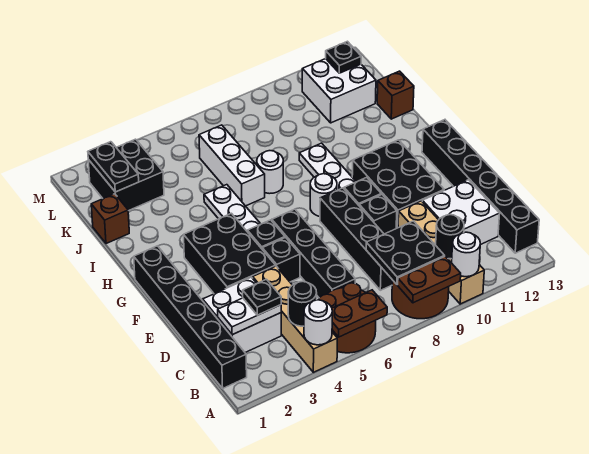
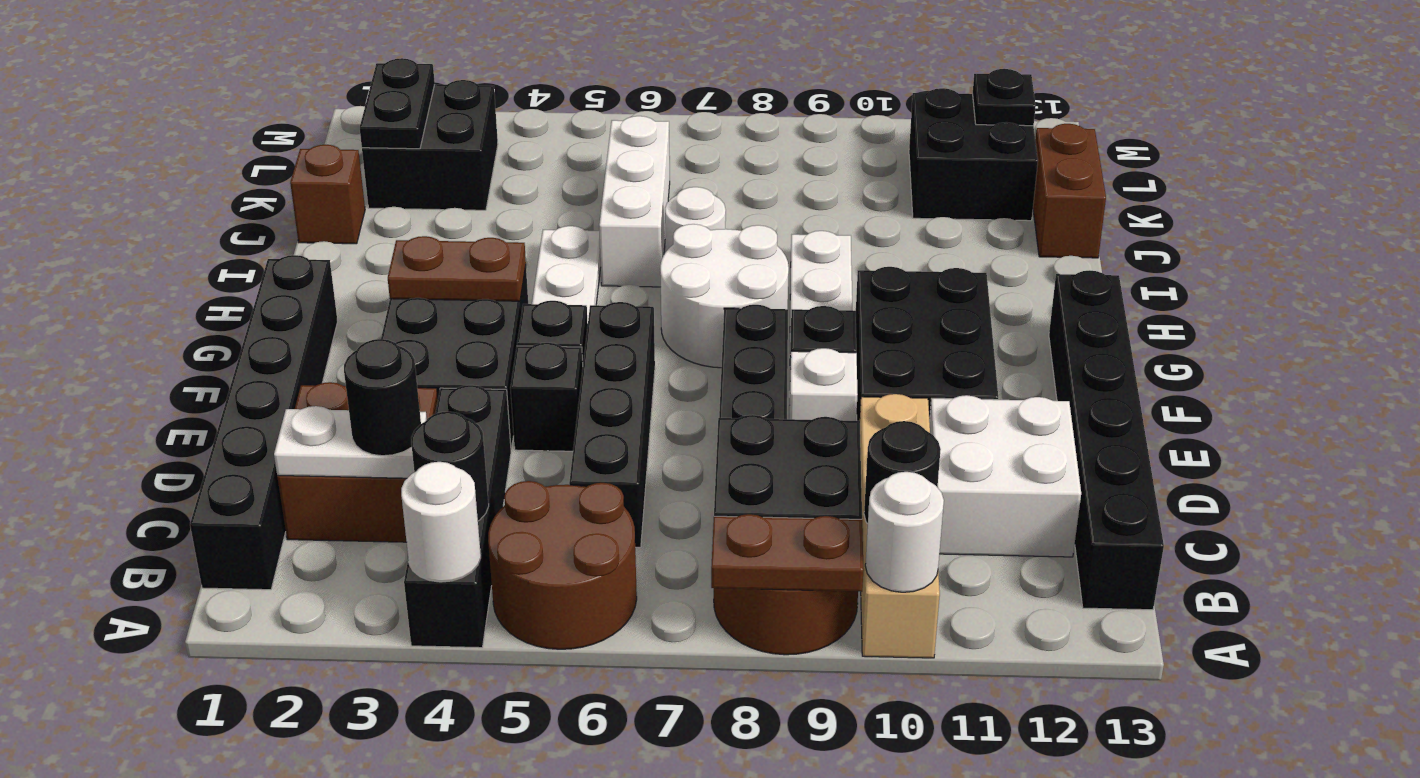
tan brick A4:D4 level 1 -> black brick A4:D4 level 1
brown plate A5:A6 level 2 -> brown plate G3:G4 level 2
white brick C2:D3 level 1 -> brown brick C2:D3 level 1
black plate C3 level 3 -> black round brick C3 level 3
black brick E9 level 1 -> white brick E9 level 1
white round brick G8 level 1 -> white round brick G7:H8 level 1
brown brick J13 level 1 -> brown brick J13:K13 level 1
white brick K11:L12 level 1 -> black brick K11:L12 level 1

